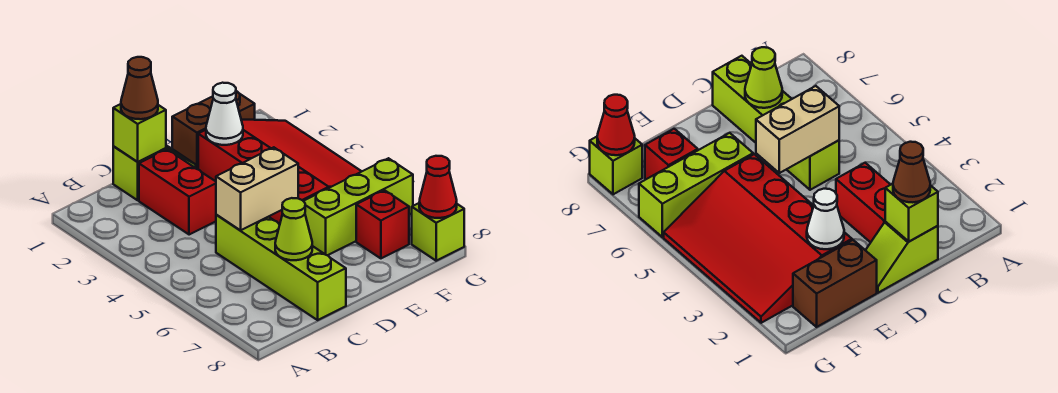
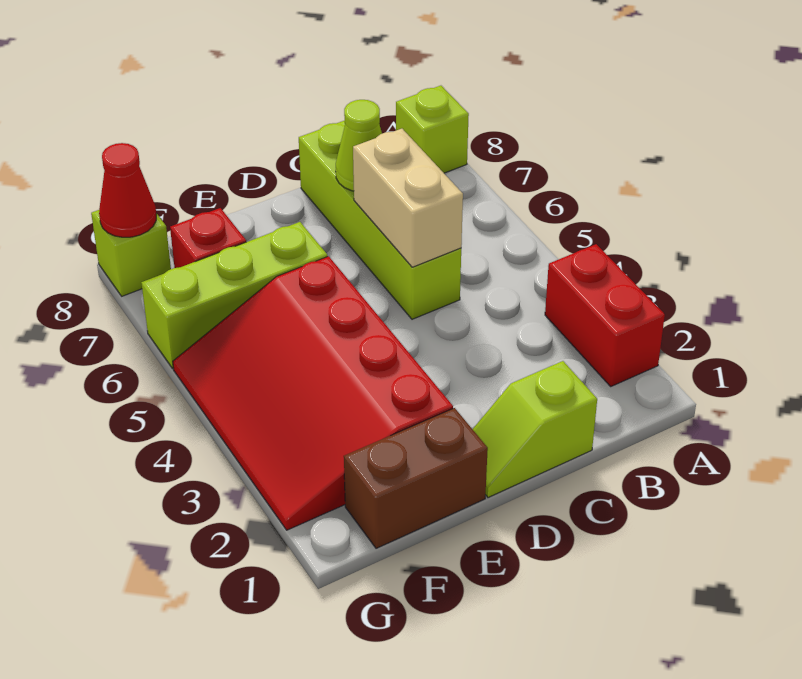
lime brick C1 level 2 -> lime brick A8 level 1
brown cone C1 level 3 -> none
red brick C2:C3 level 1 -> red brick A2:A3 level 1
tan brick C5:D5 level 2 -> tan brick C5:C6 level 2
white cone E2 level 2 -> none

